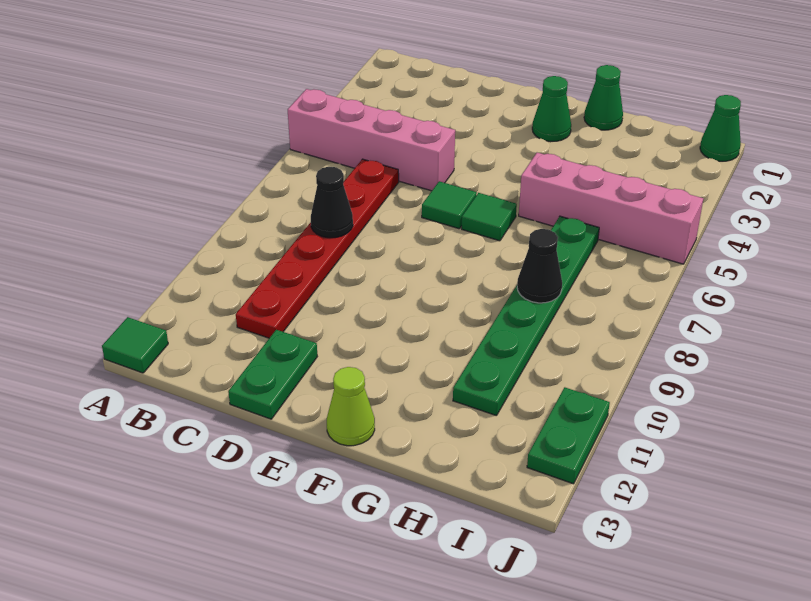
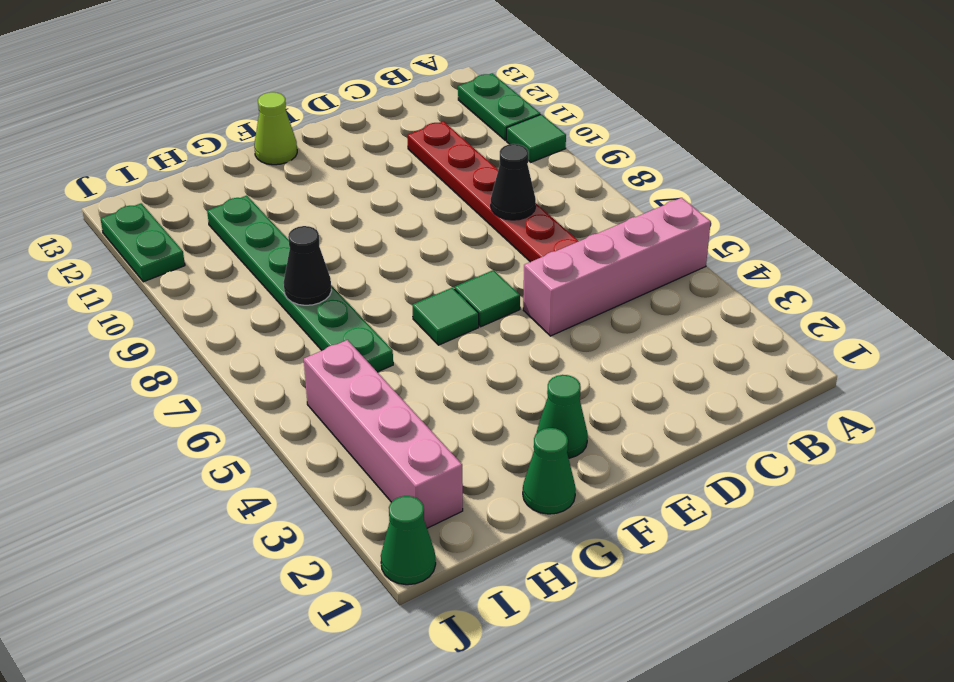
green tile A13 level 1 -> green tile A10 level 1
green plate D12:D13 level 1 -> green plate A11:A12 level 1
pink brick G5:J5 level 1 -> pink brick I2:I5 level 1

